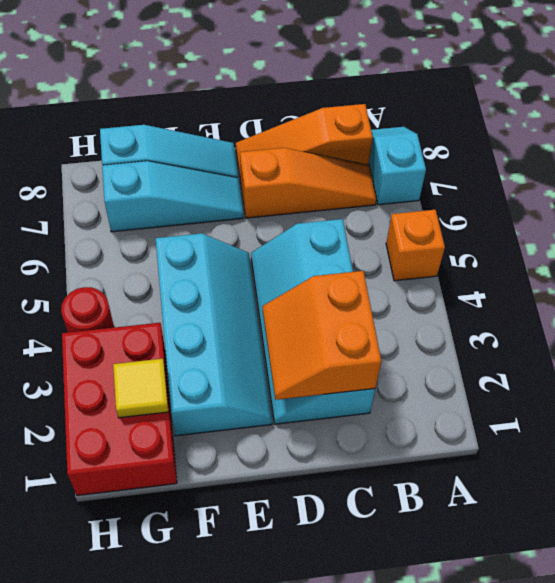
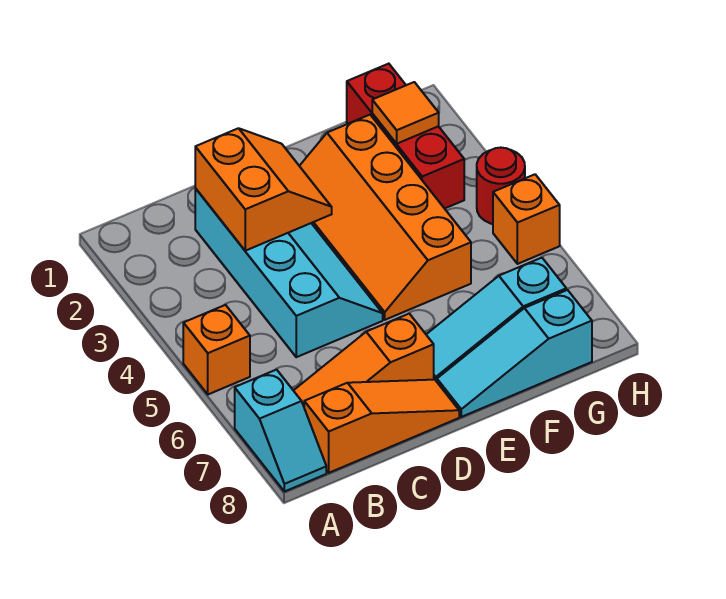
cyan slope E2:F5 level 1 top F -> orange slope E2:F5 level 1 top F
red brick G1:H3 level 1 -> red brick G1:G3 level 1
yellow tile G2 level 2 -> orange tile G2 level 2
none -> orange brick H5 level 1

